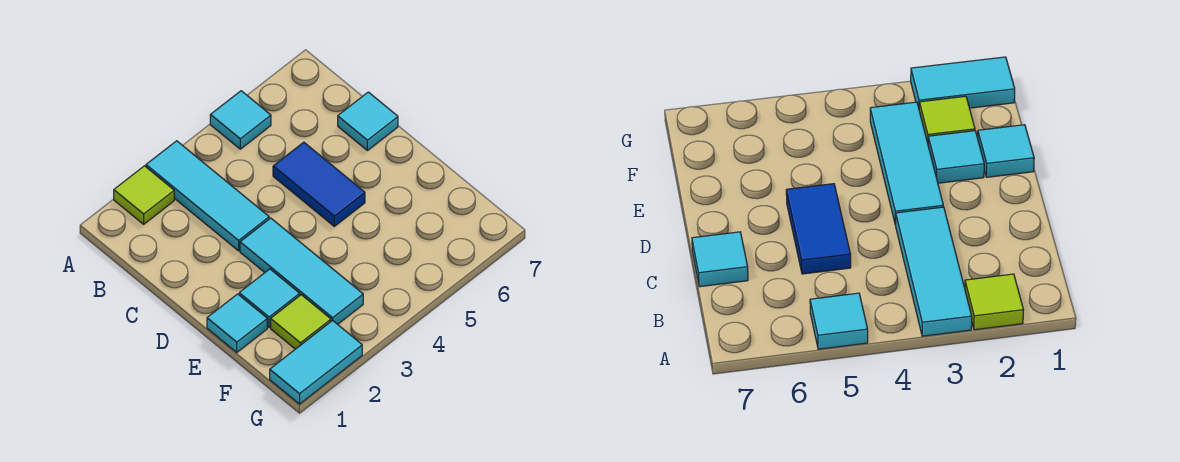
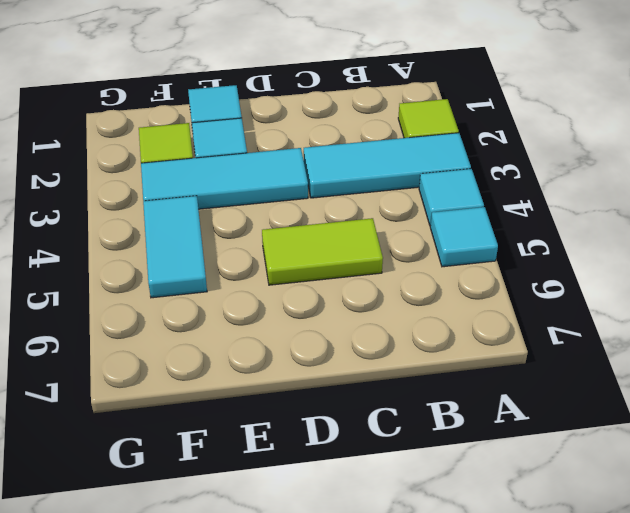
blue tile C5:D5 level 1 -> lime tile C5:D5 level 1
cyan tile C7 level 1 -> cyan tile A4 level 1
cyan tile G1:G2 level 1 -> cyan tile F4:F5 level 1

